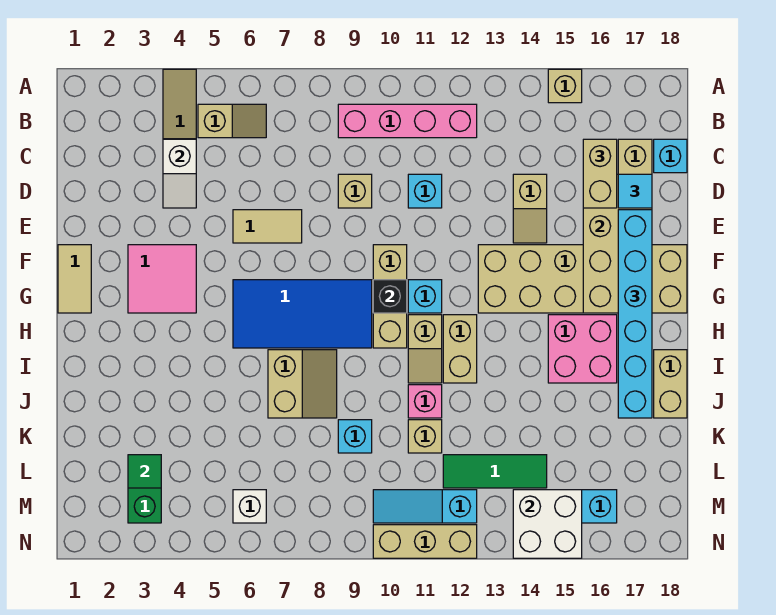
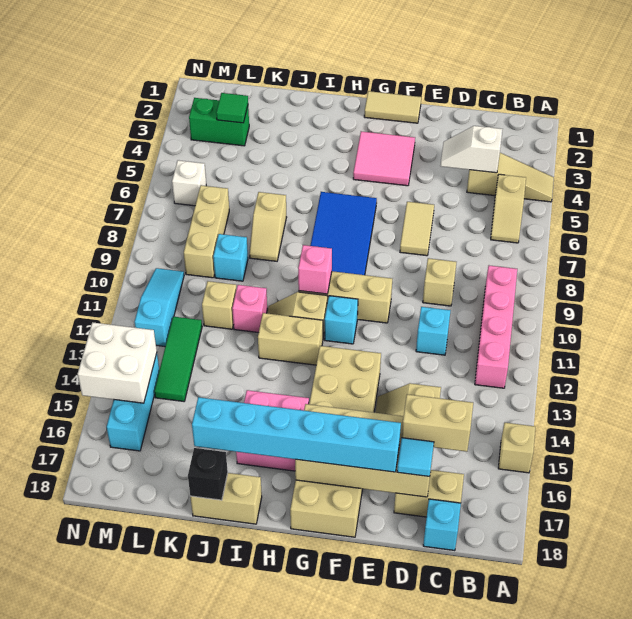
black brick G10 level 2 -> black brick J18 level 2
none -> pink brick H10 level 2
tan slope I7:J8 level 1 top 7 -> tan slope J7:J8 level 1 top 7
tan brick N10:N12 level 1 -> tan brick L7:L9 level 1

